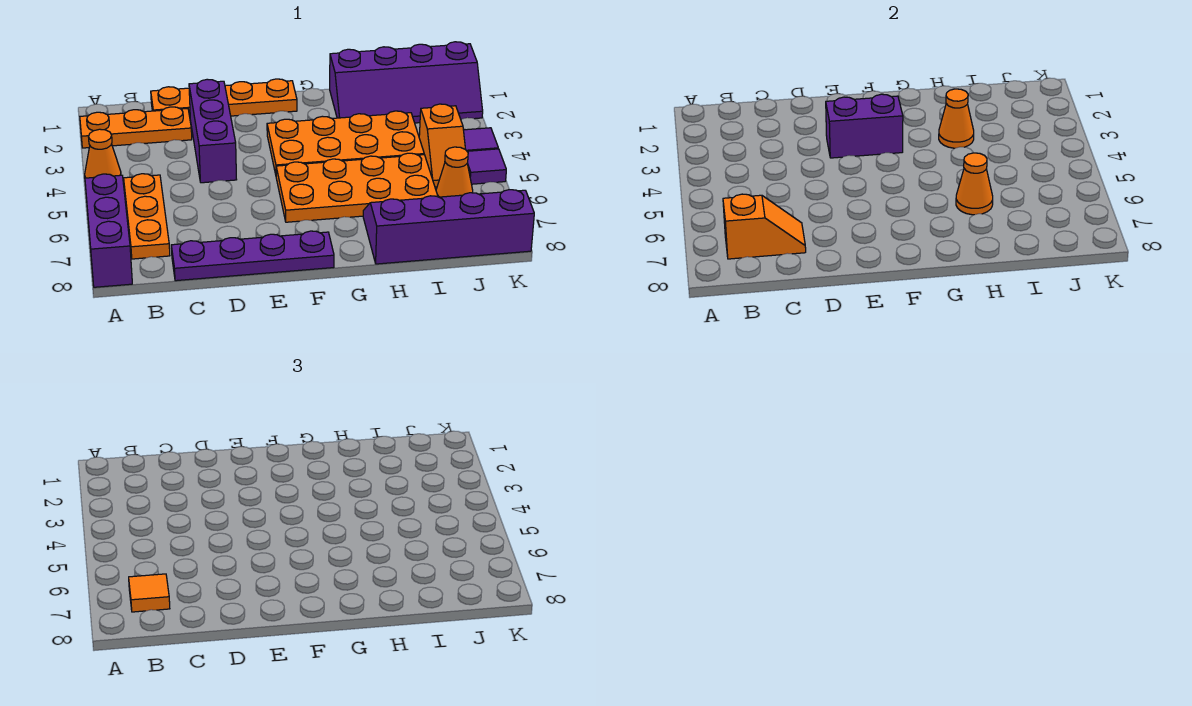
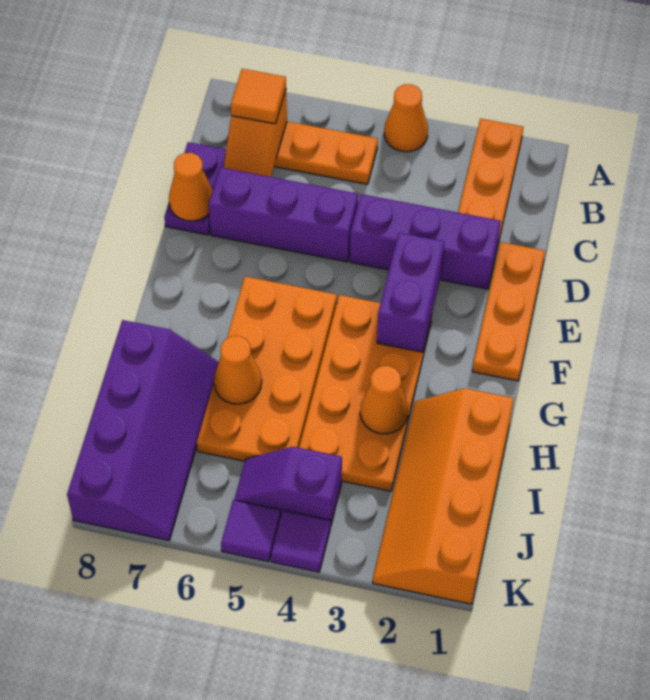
purple brick A6:A8 level 1 -> purple brick D5:D7 level 1
orange plate C1:F1 level 1 -> orange plate D1:F1 level 1
purple plate C8:F8 level 1 -> purple plate C8:D8 level 1
purple slope H1:K2 level 1 top 1 -> orange slope H1:K2 level 1 top 1
orange slope J4:J5 level 1 top 4 -> purple slope J4:J5 level 1 top 4
orange cone J6 level 1 -> orange cone D8 level 2

